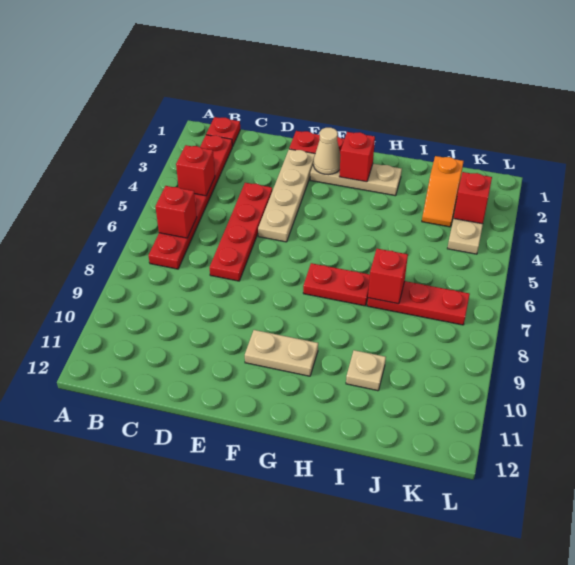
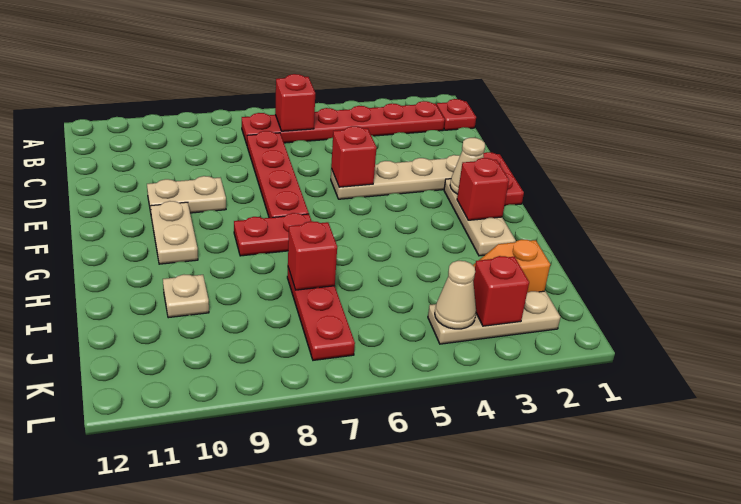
red brick B4 level 2 -> red brick E5 level 2
red plate D4:D7 level 1 -> red plate C7:F7 level 1
none -> tan plate E9:E10 level 1
red plate G7:H7 level 1 -> red plate G7:G8 level 1
none -> tan cone K4 level 2

